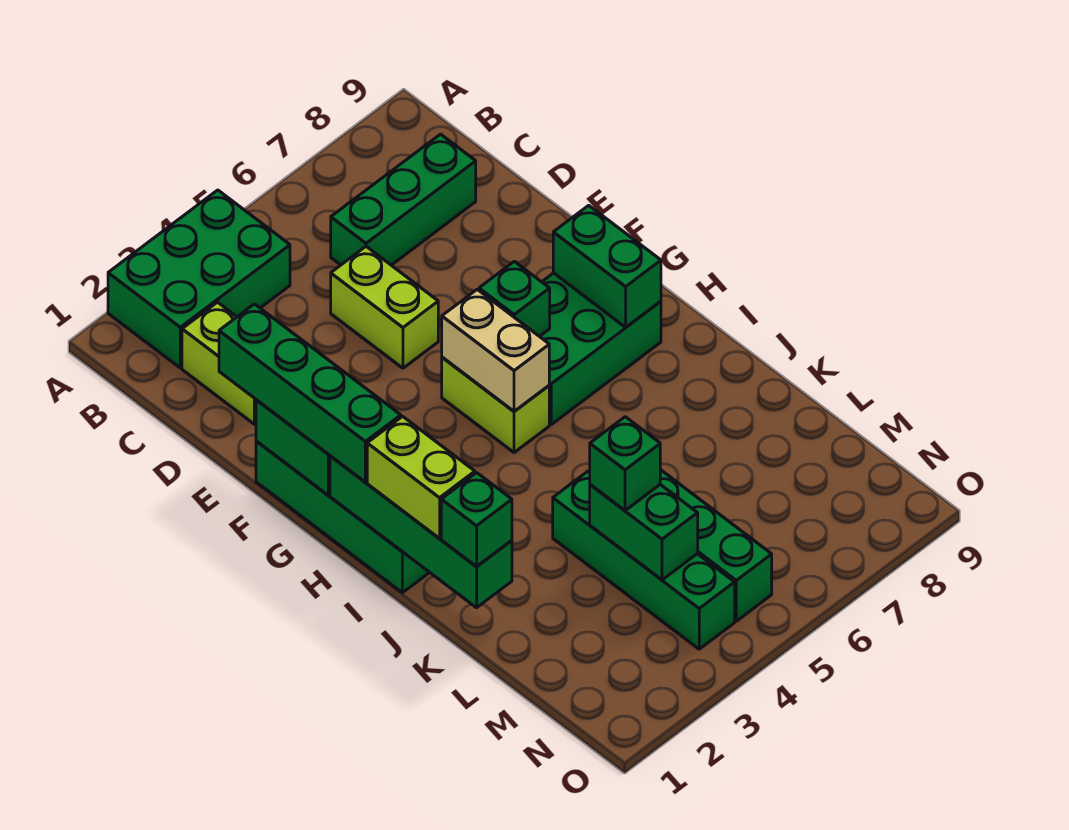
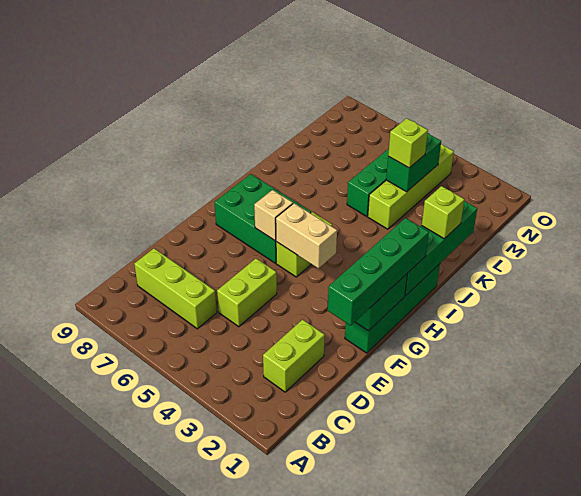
green brick A2:B4 level 1 -> none
green brick C6:C8 level 1 -> lime brick C6:C8 level 1
tan brick G5:H5 level 2 -> tan brick G4:G5 level 2
green brick G6 level 2 -> tan brick G6 level 2
green brick G8:H8 level 2 -> none
lime brick I1:J1 level 3 -> lime brick J1 level 3
green brick K1 level 3 -> none
green brick K4:N4 level 1 -> lime brick K4:N4 level 1
green brick L4 level 3 -> lime brick L4 level 3

